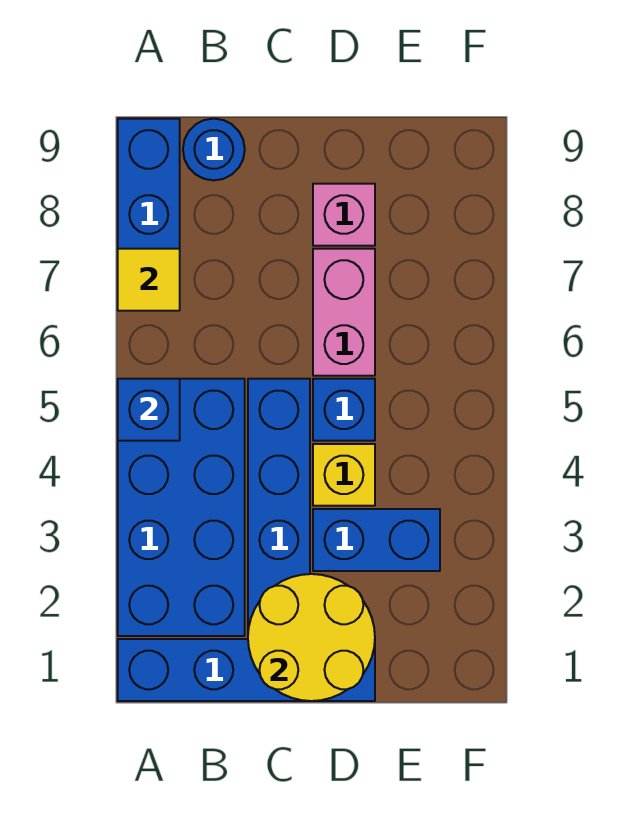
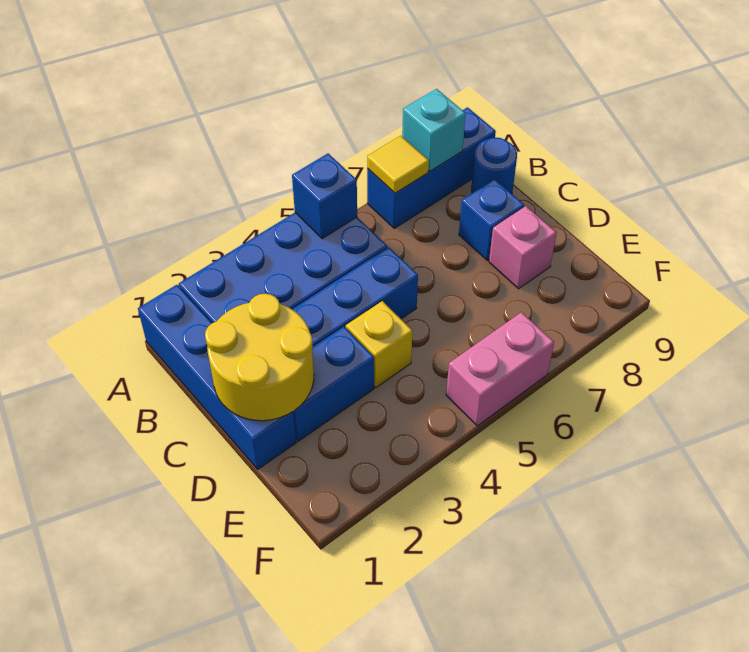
none -> cyan brick A8 level 2
blue brick D3:E3 level 1 -> blue brick D2:D3 level 1
blue brick D5 level 1 -> blue brick C8 level 1
pink brick D6:D7 level 1 -> pink brick F5:F6 level 1

